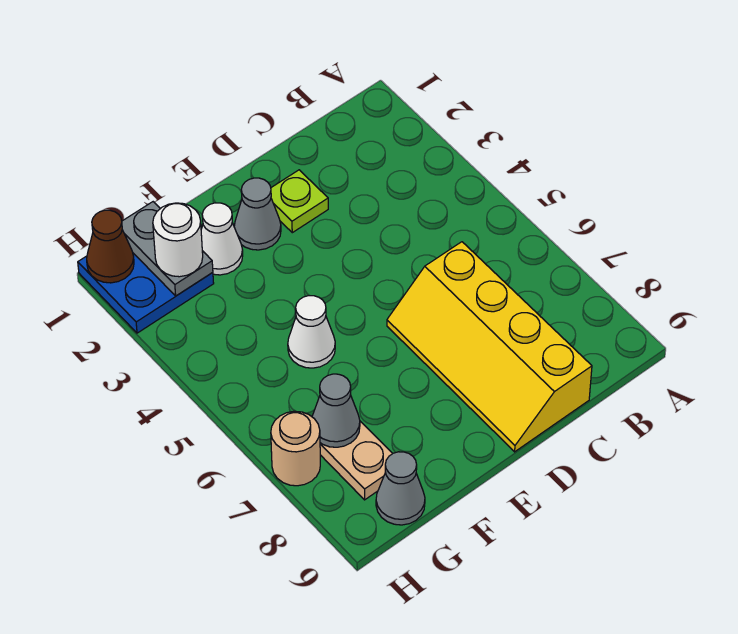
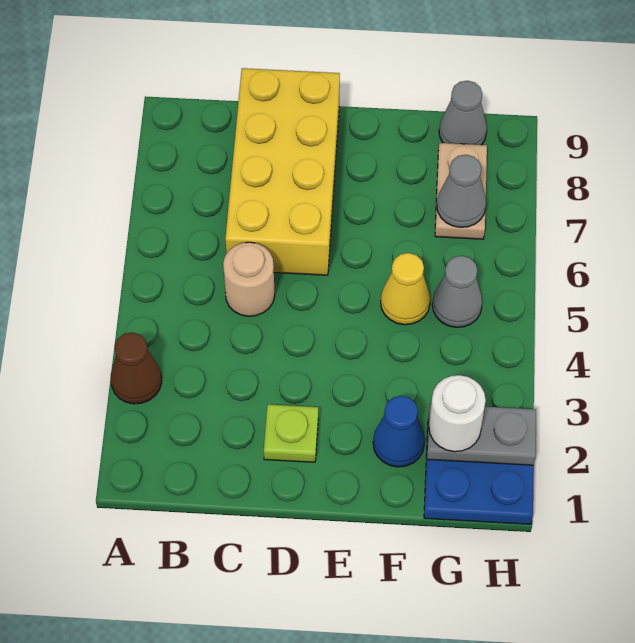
yellow slope C6:D9 level 1 top C -> yellow brick C6:D9 level 1
grey cone E2 level 1 -> grey cone G5 level 1
white cone F2 level 1 -> blue cone F2 level 1
white cone F5 level 1 -> yellow cone F5 level 1
grey plate G1:G2 level 2 -> grey plate G2:H2 level 2
brown cone H1 level 2 -> brown cone A3 level 1
tan round brick H7 level 1 -> tan round brick C5 level 1

